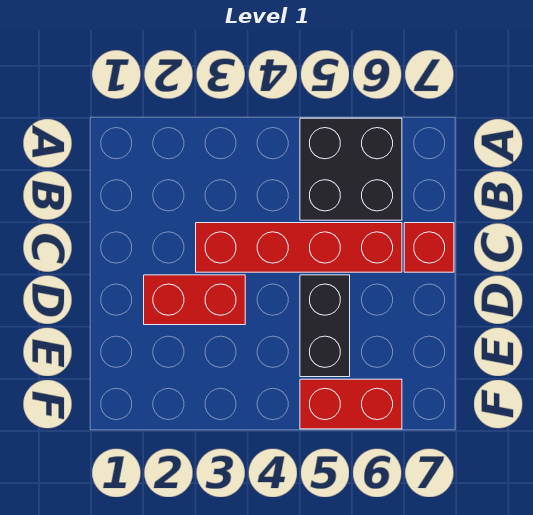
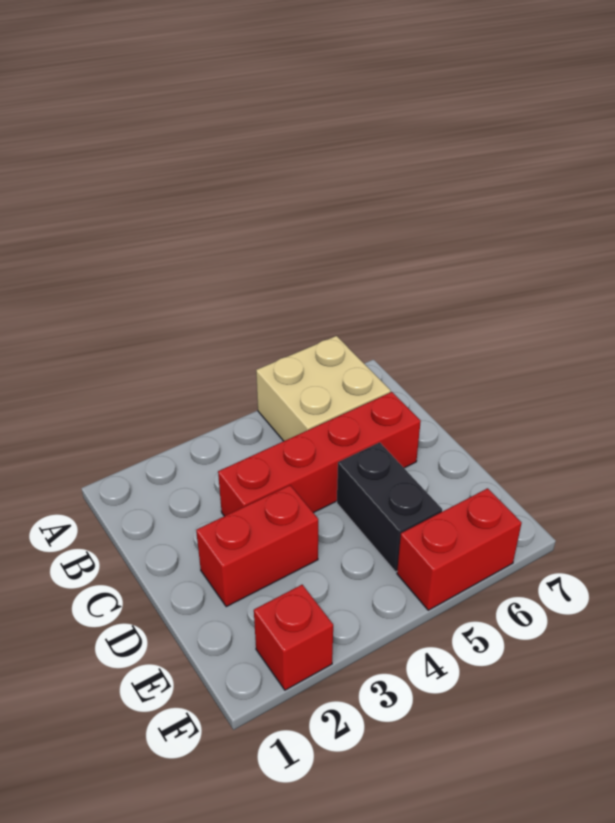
black brick A5:B6 level 1 -> tan brick A5:B6 level 1
red brick C7 level 1 -> red brick F2 level 1

